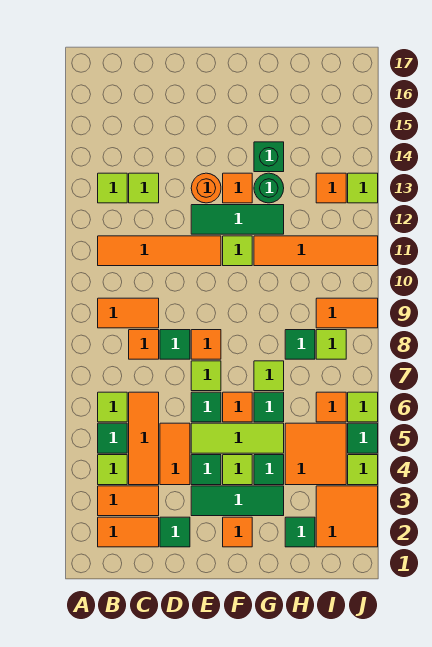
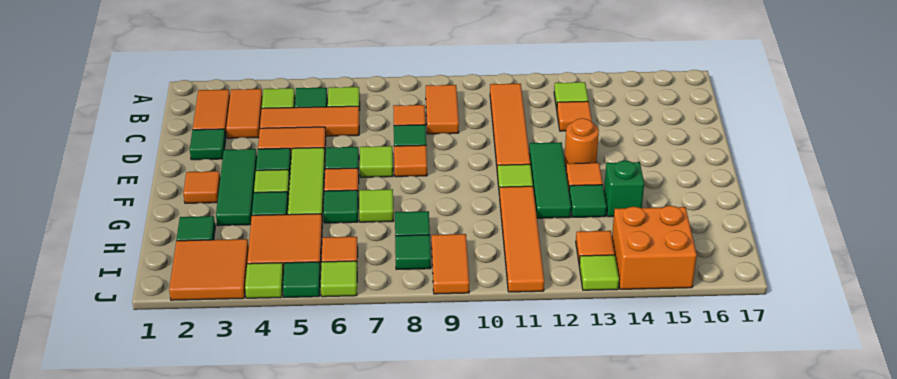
lime tile C13 level 1 -> orange tile C13 level 1
green round brick G13 level 1 -> green tile G13 level 1
lime tile I8 level 1 -> green tile I8 level 1
none -> orange brick I14:J15 level 1

